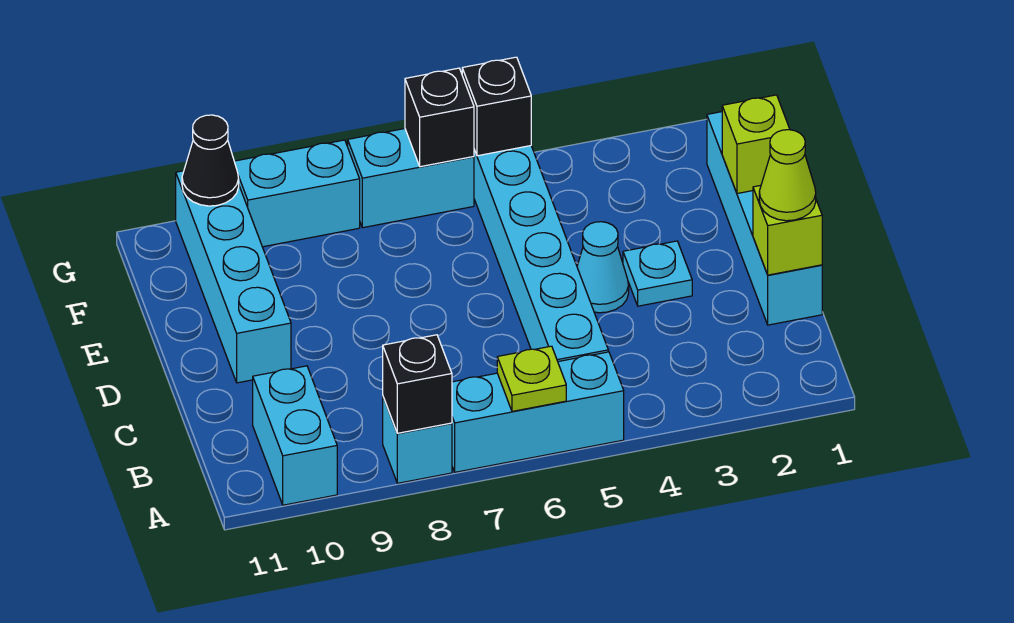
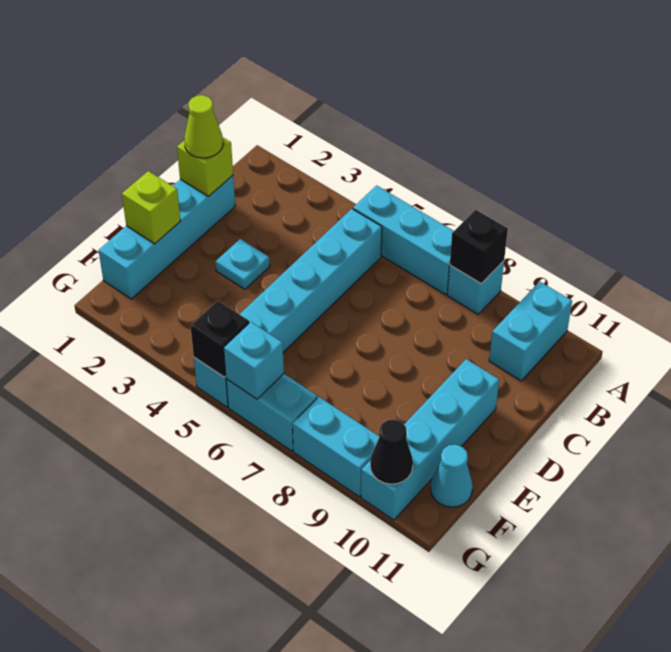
lime plate A6 level 2 -> none
cyan cone D4 level 1 -> cyan cone F11 level 1
black brick G6 level 2 -> cyan brick G6 level 2

